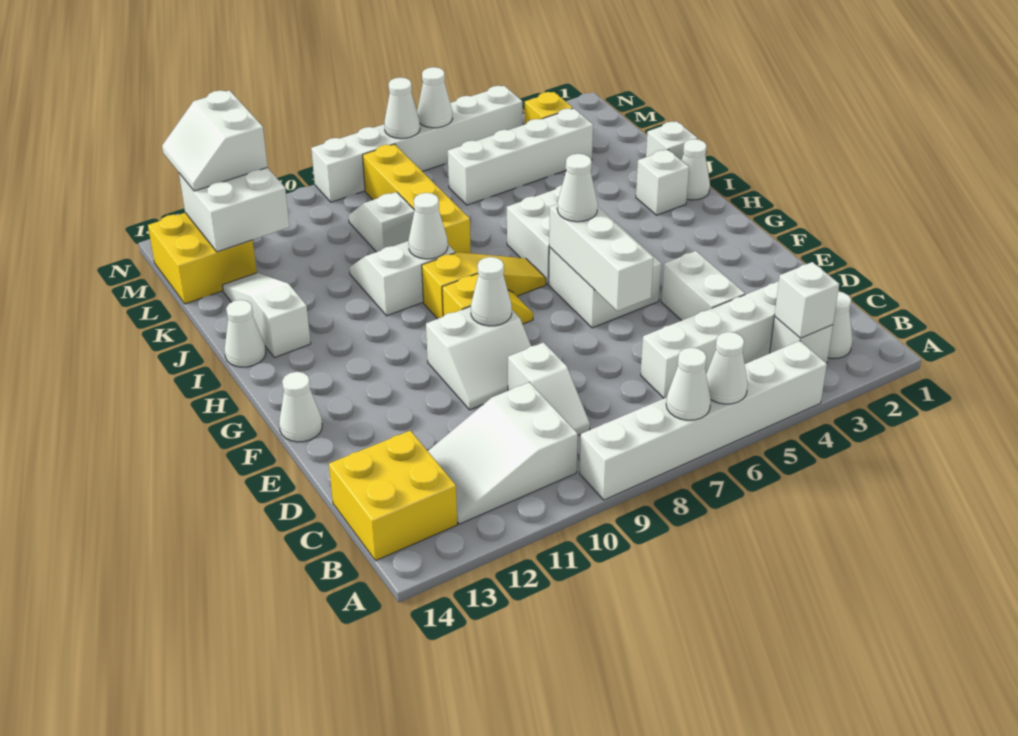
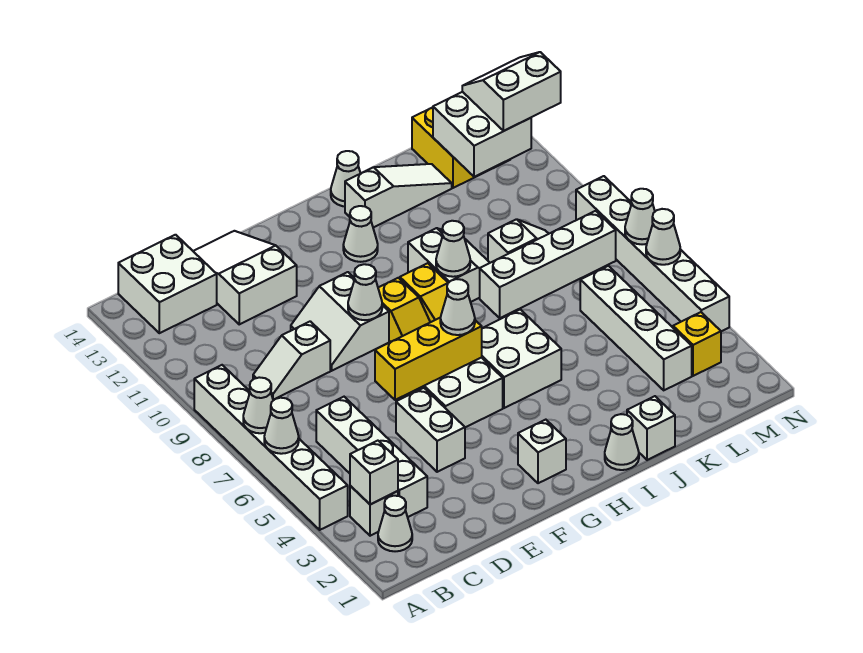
white slope B10:C12 level 1 top 10 -> white slope D12:E14 level 1 top 12
yellow brick B13:C14 level 1 -> white brick B13:C14 level 1
white brick D4:E4 level 1 -> white brick E4:E5 level 1
white brick E6:G6 level 2 -> yellow brick E6:G6 level 2
white cone F14 level 1 -> white cone H12 level 1
white brick I2 level 1 -> white brick G2 level 1
yellow brick J8:M8 level 1 -> white brick J8:M8 level 1

